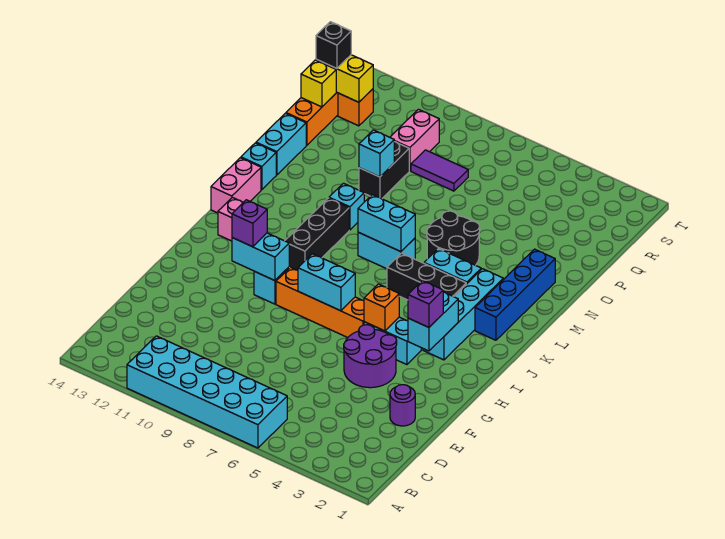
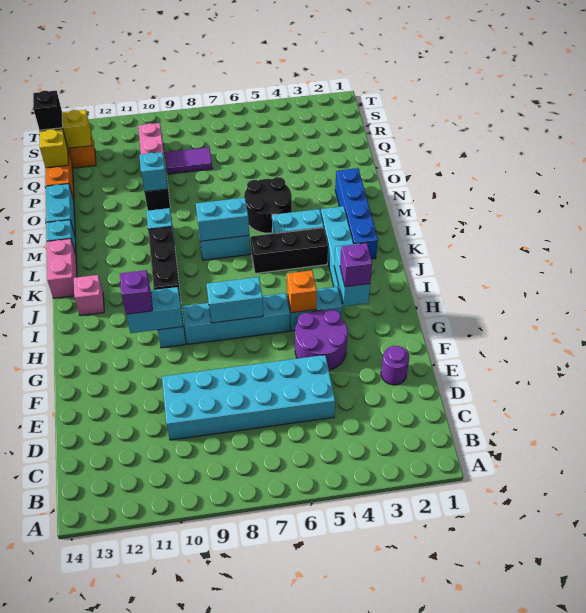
cyan brick A6:B11 level 1 -> cyan brick D5:E10 level 1
orange brick H6:H9 level 1 -> cyan brick H6:H9 level 1

